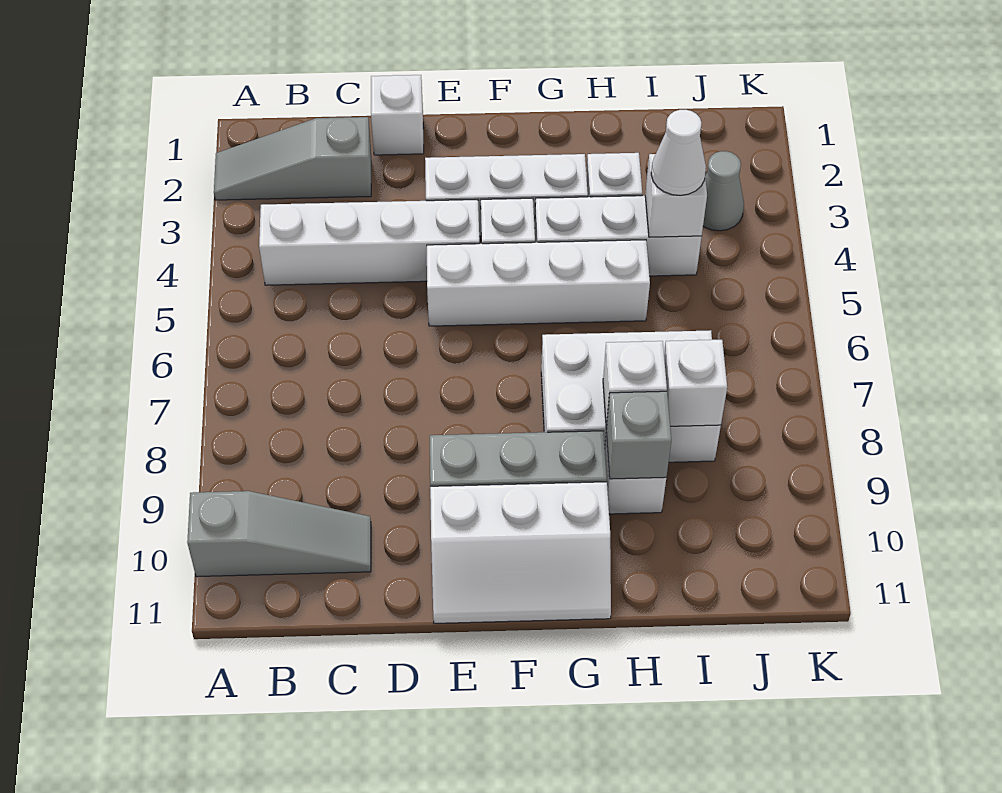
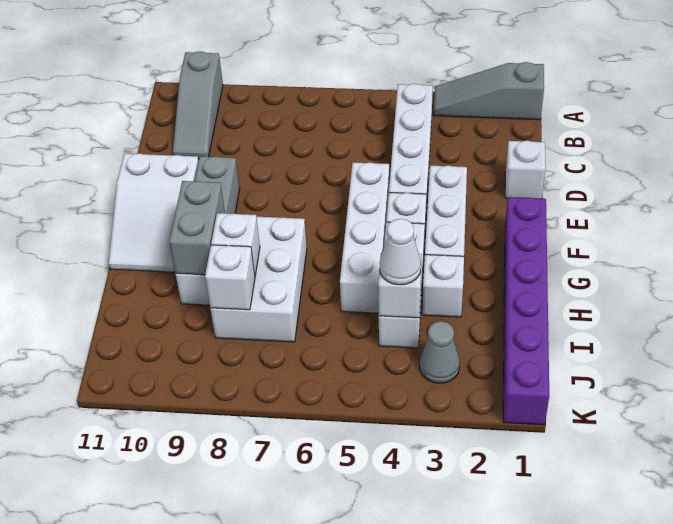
grey slope A2:C2 level 1 top C -> grey slope A1:A3 level 1 top 1
white slope E10:G11 level 1 top 10 -> white slope E10:G11 level 1 top E
none -> purple brick F1:K1 level 1
grey brick H9 level 2 -> grey brick G9:H9 level 2

